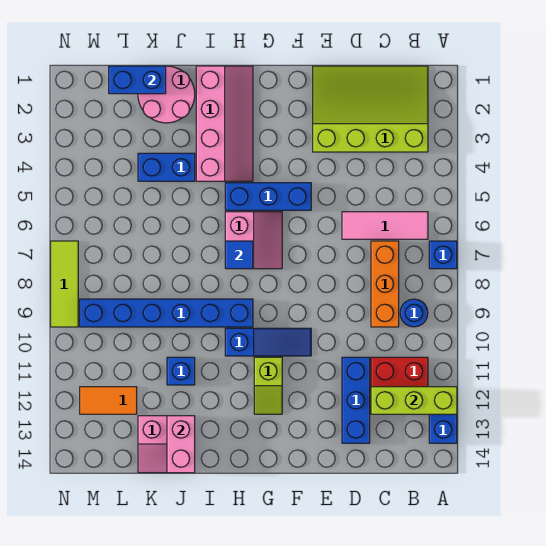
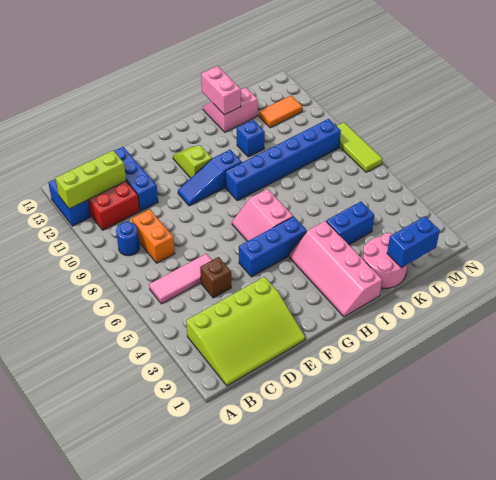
blue brick A7 level 1 -> none
orange brick C7:C9 level 1 -> orange brick C8:C9 level 1
none -> brown brick D5 level 1
blue tile H7 level 2 -> none

